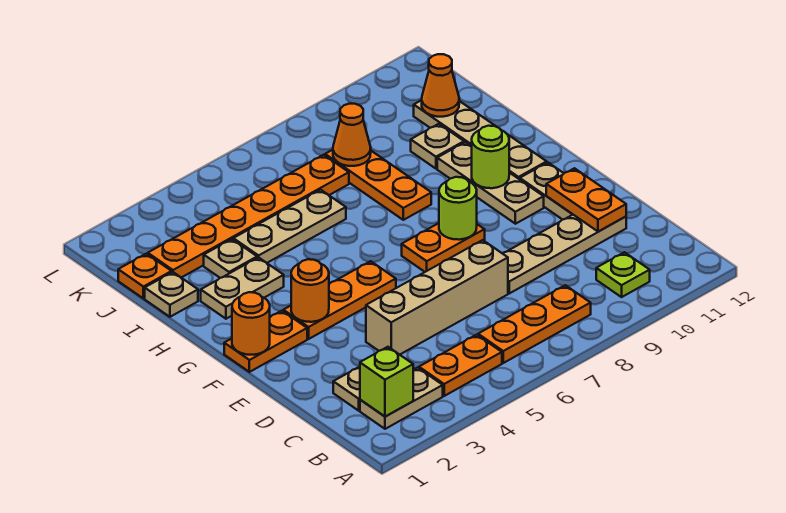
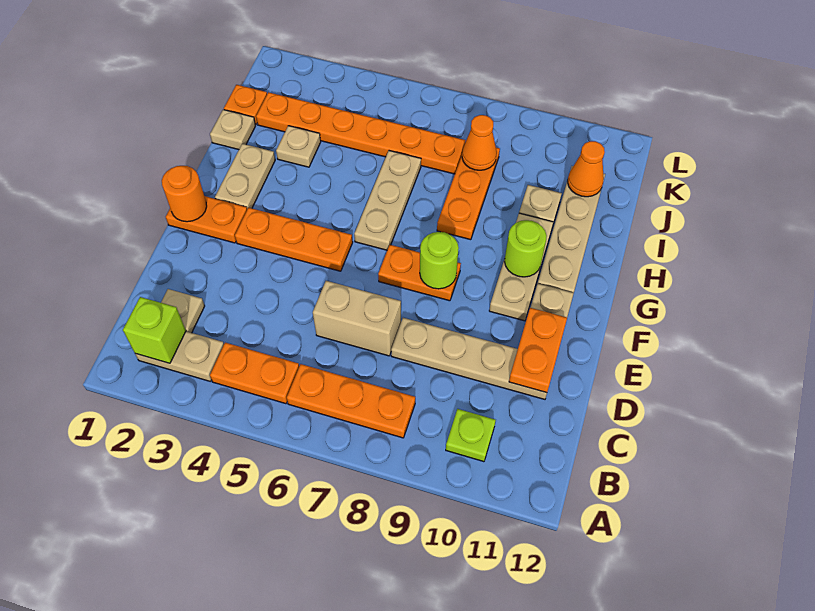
tan brick D4:D7 level 1 -> tan brick D6:D7 level 1
orange round brick F3 level 2 -> none
tan plate H2:H3 level 1 -> tan plate G2:H2 level 1
tan plate I4:I6 level 1 -> tan plate G6:I6 level 1

